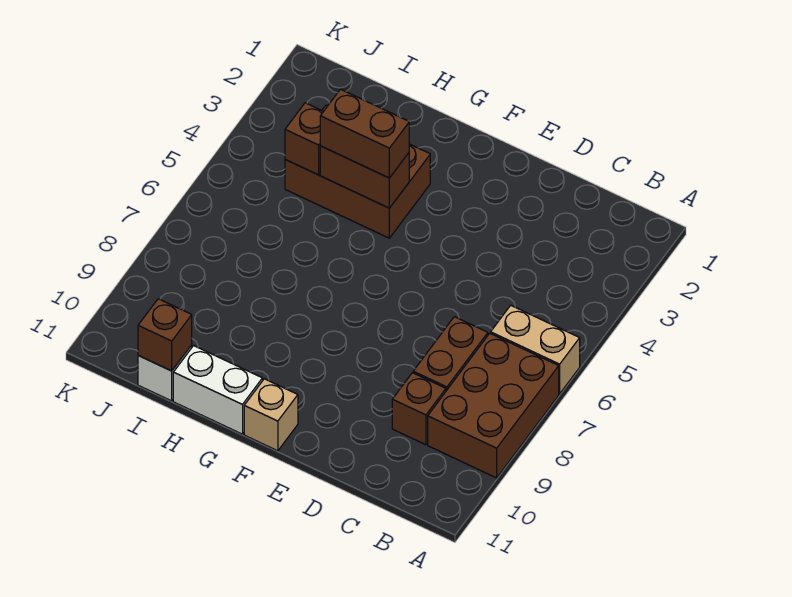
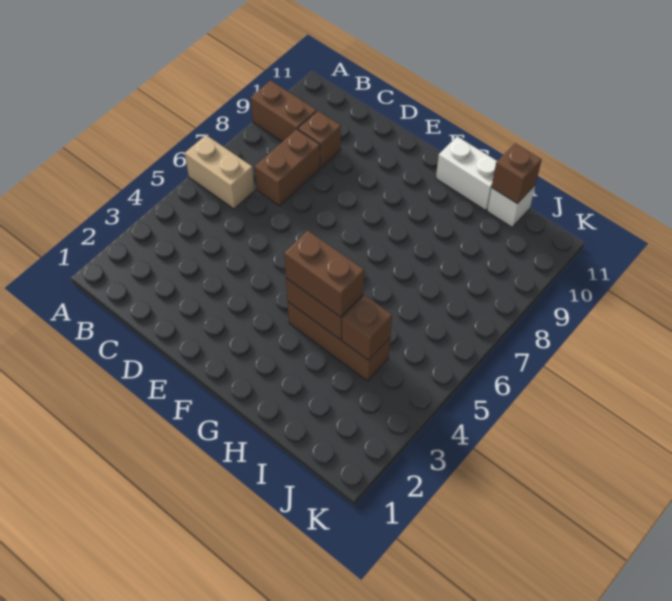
brown brick A7:B9 level 1 -> brown brick A9:B9 level 1
tan brick F11 level 1 -> none
brown brick G3:I4 level 1 -> brown brick G4:I4 level 1

